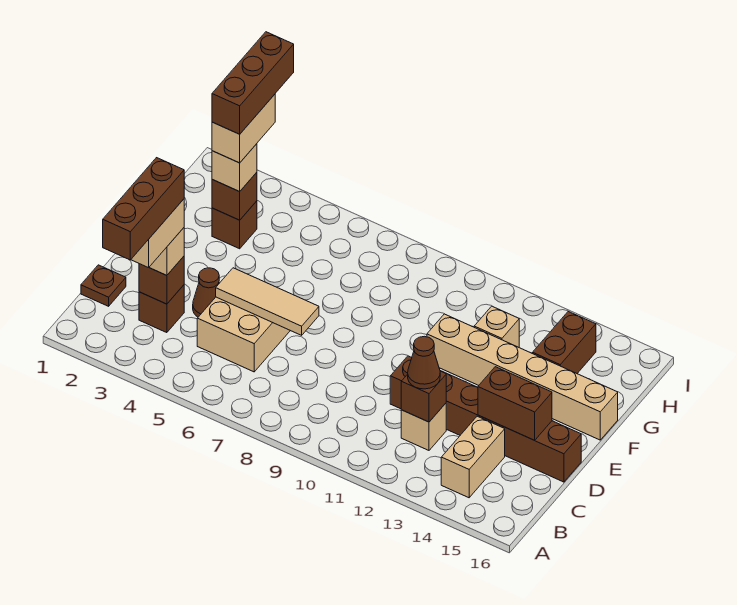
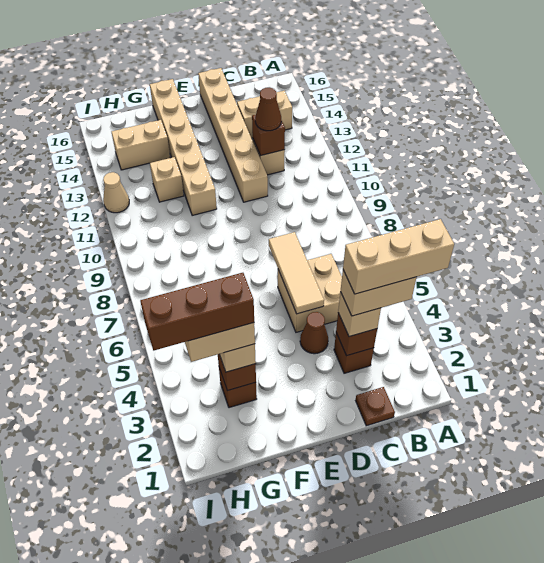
brown brick A3:C3 level 5 -> tan brick A3:C3 level 5
brown brick D11:D16 level 1 -> tan brick D11:D16 level 1
brown brick D14:D15 level 2 -> none
brown brick G14:H14 level 1 -> tan brick G14:H14 level 1
none -> tan cone I12 level 1

